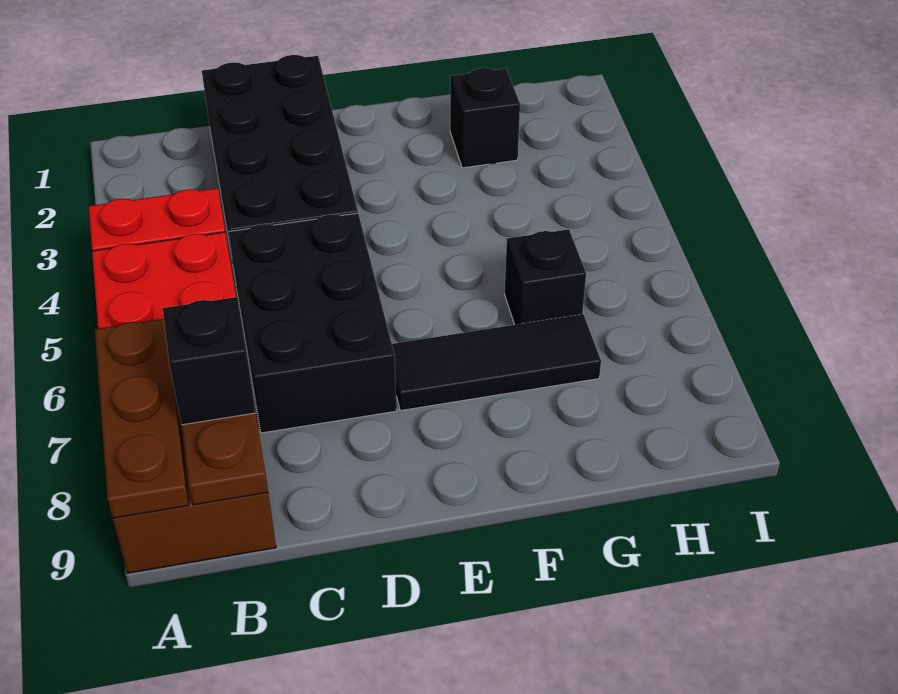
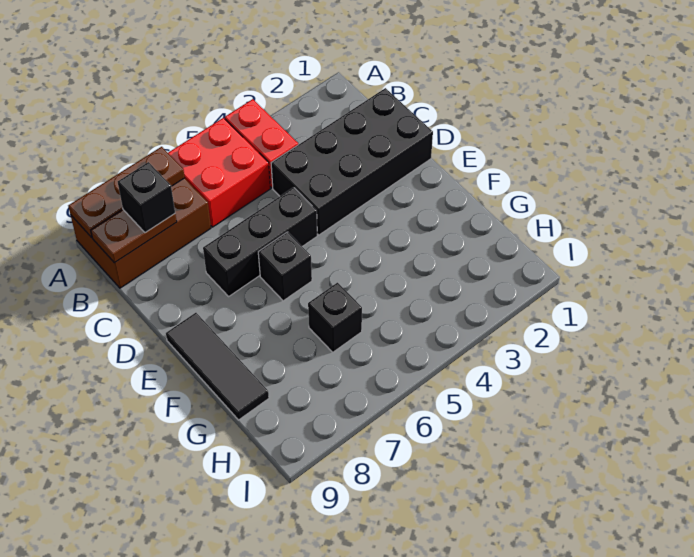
black brick C5:D7 level 1 -> black brick D5:D7 level 1
black tile E7:G7 level 1 -> black tile E9:G9 level 1
black brick G2 level 1 -> black brick E6 level 1

